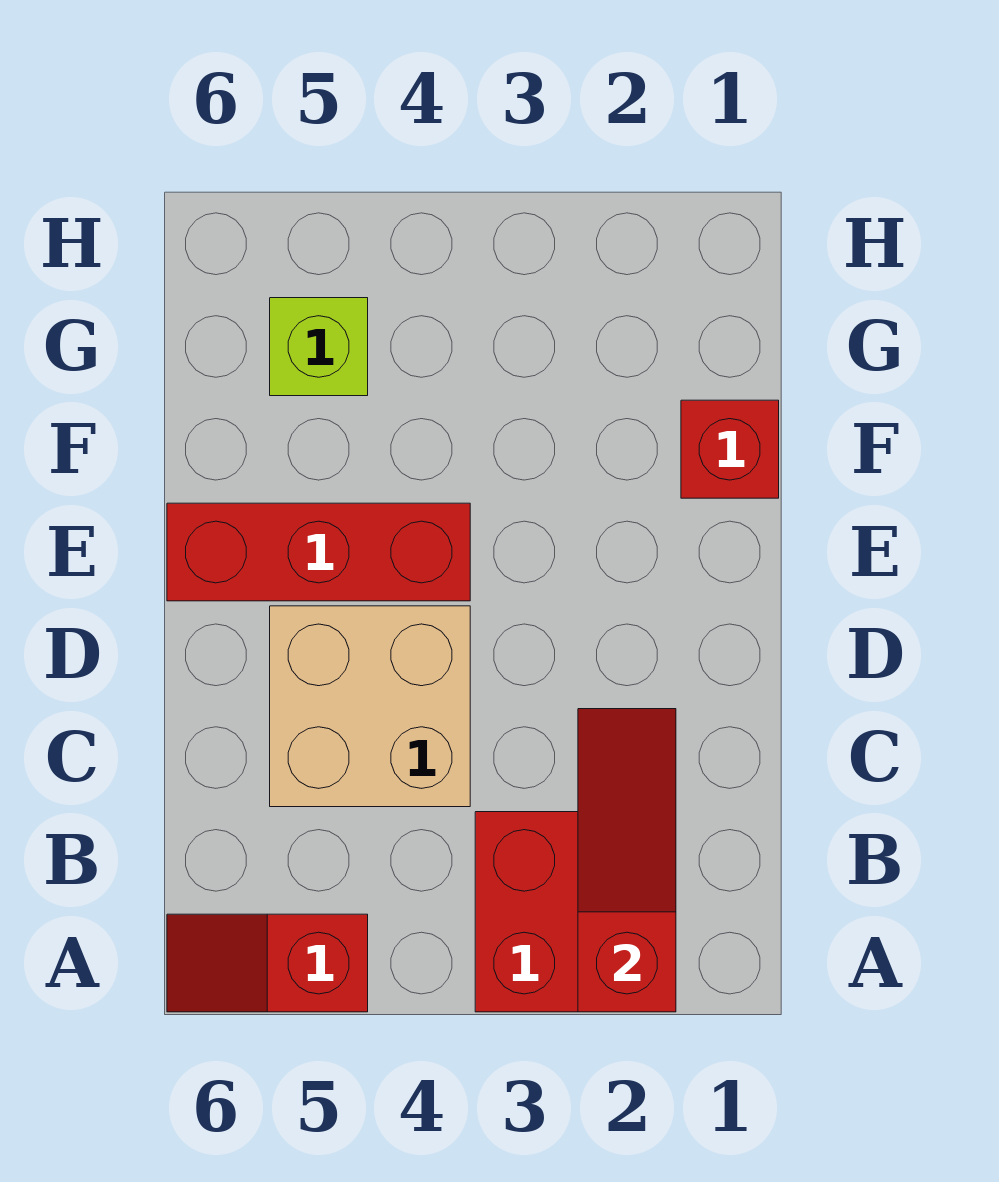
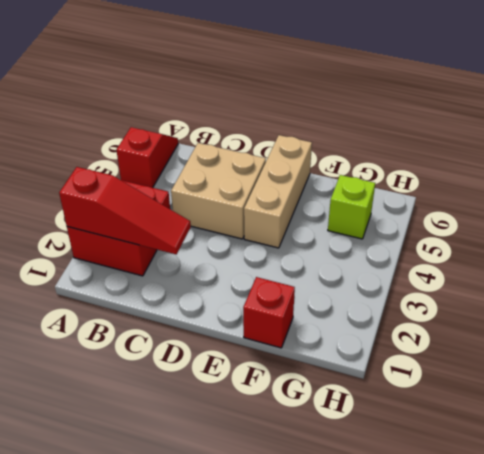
red brick E4:E6 level 1 -> tan brick E4:E6 level 1

